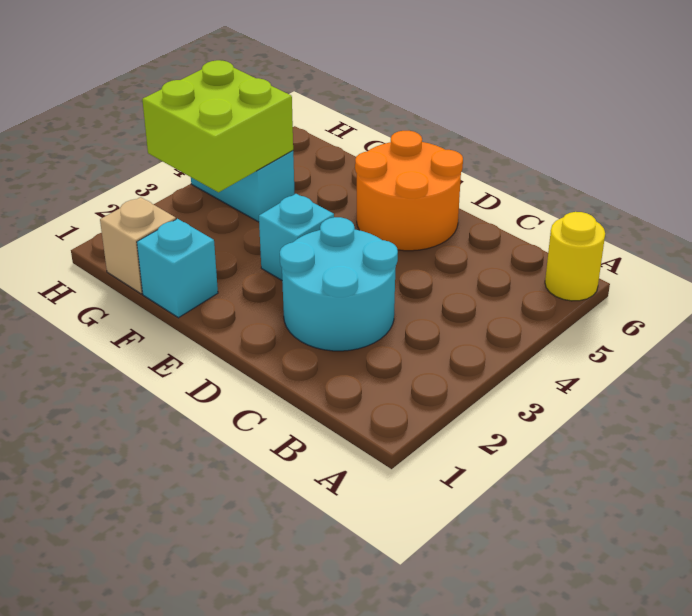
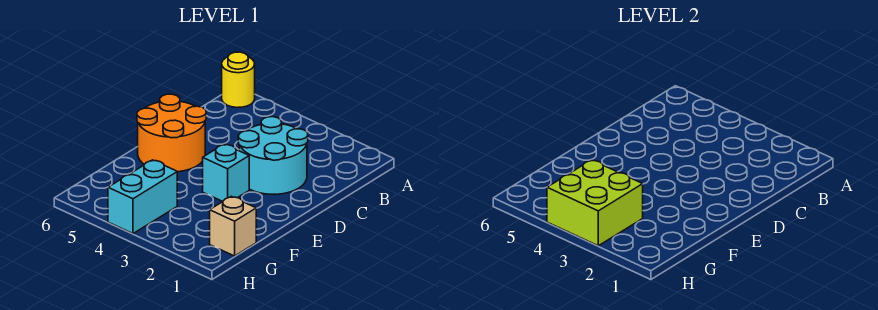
cyan brick F1 level 1 -> none

